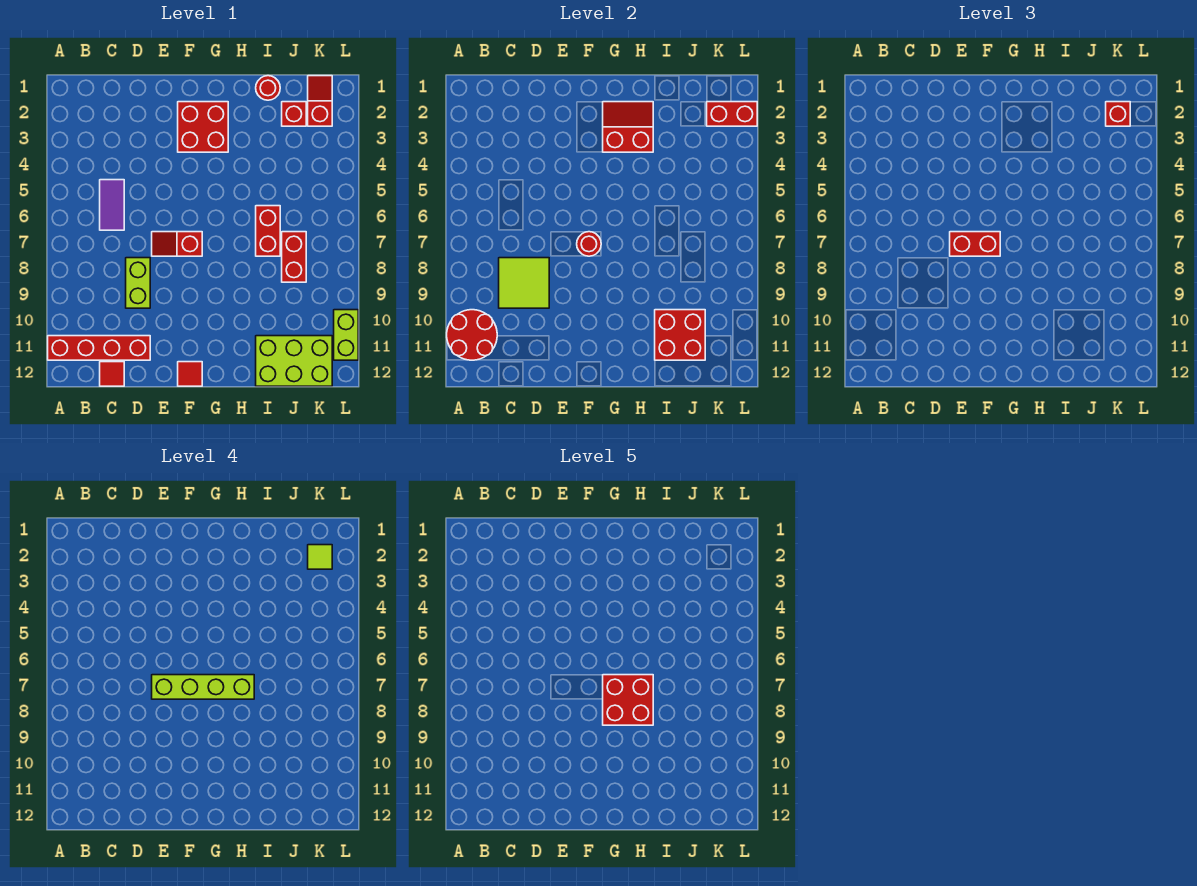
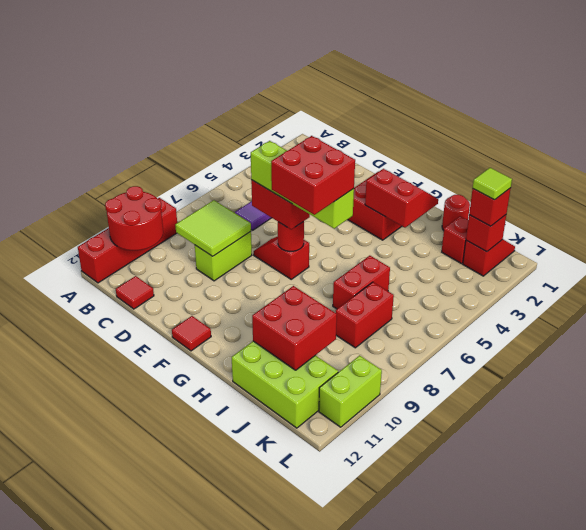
red brick A11:D11 level 1 -> red brick A9:A12 level 1
red brick K2:L2 level 2 -> red brick K2 level 2

